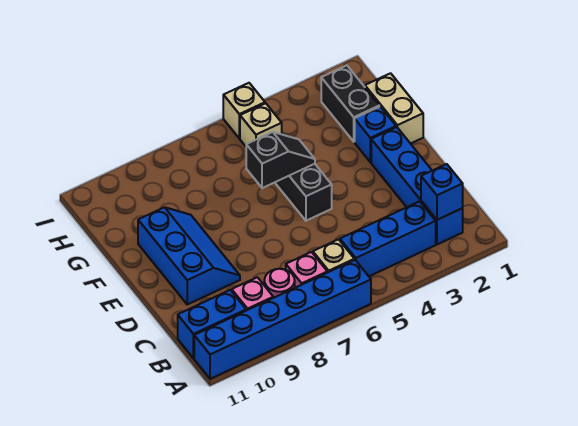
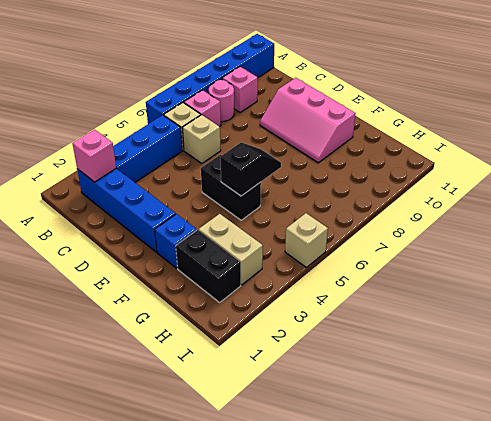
blue brick B2 level 2 -> pink brick B2 level 2
blue brick B10:B11 level 1 -> none
blue slope D9:F10 level 1 top 10 -> pink slope D9:F10 level 1 top 10
tan brick F1:G1 level 1 -> tan brick G3:H3 level 1
black slope F5:F6 level 2 top 6 -> black slope F5:F6 level 2 top 5
tan brick H5 level 1 -> tan brick C6 level 1

